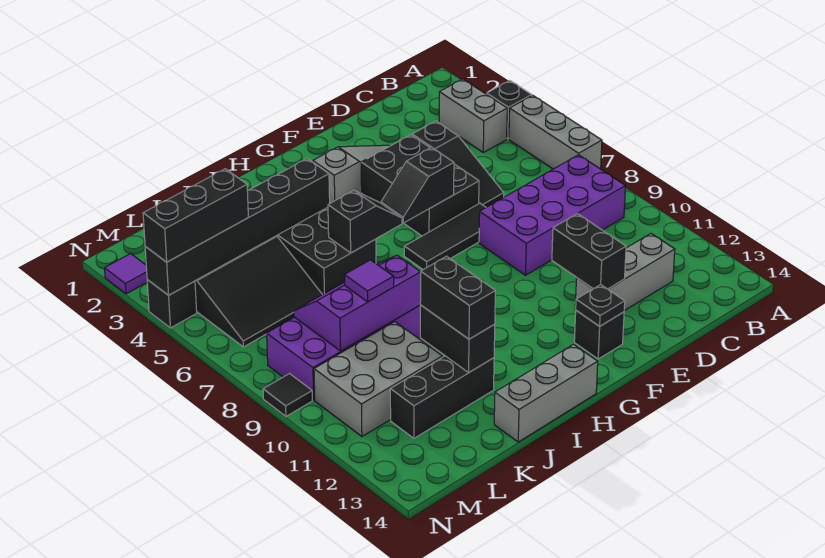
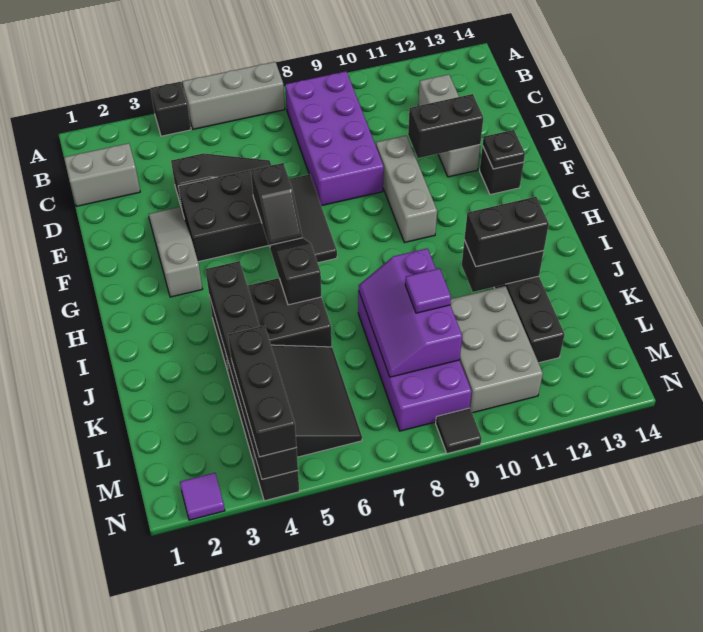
grey brick B3:B4 level 1 -> grey brick C1:C2 level 1
grey brick H14:J14 level 1 -> grey brick E10:G10 level 1

